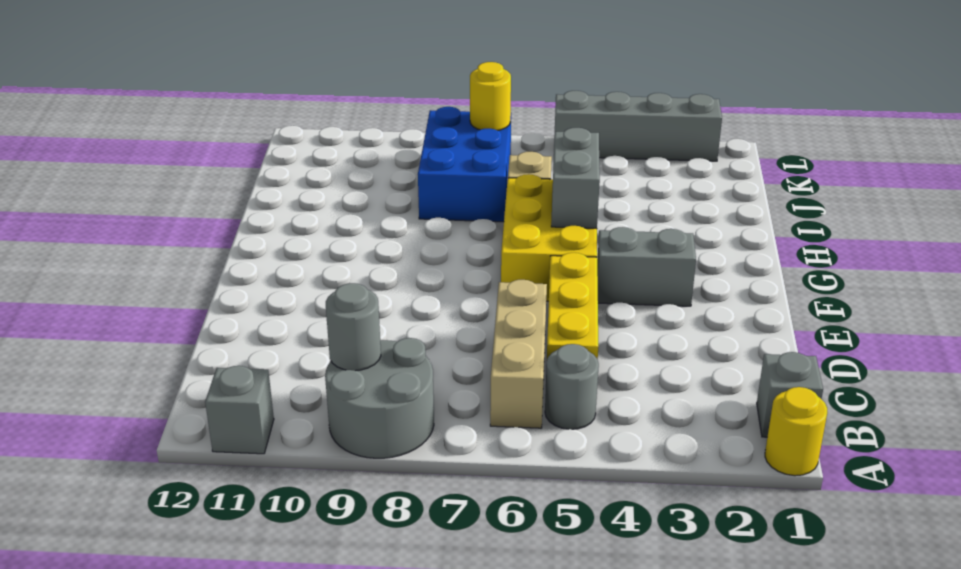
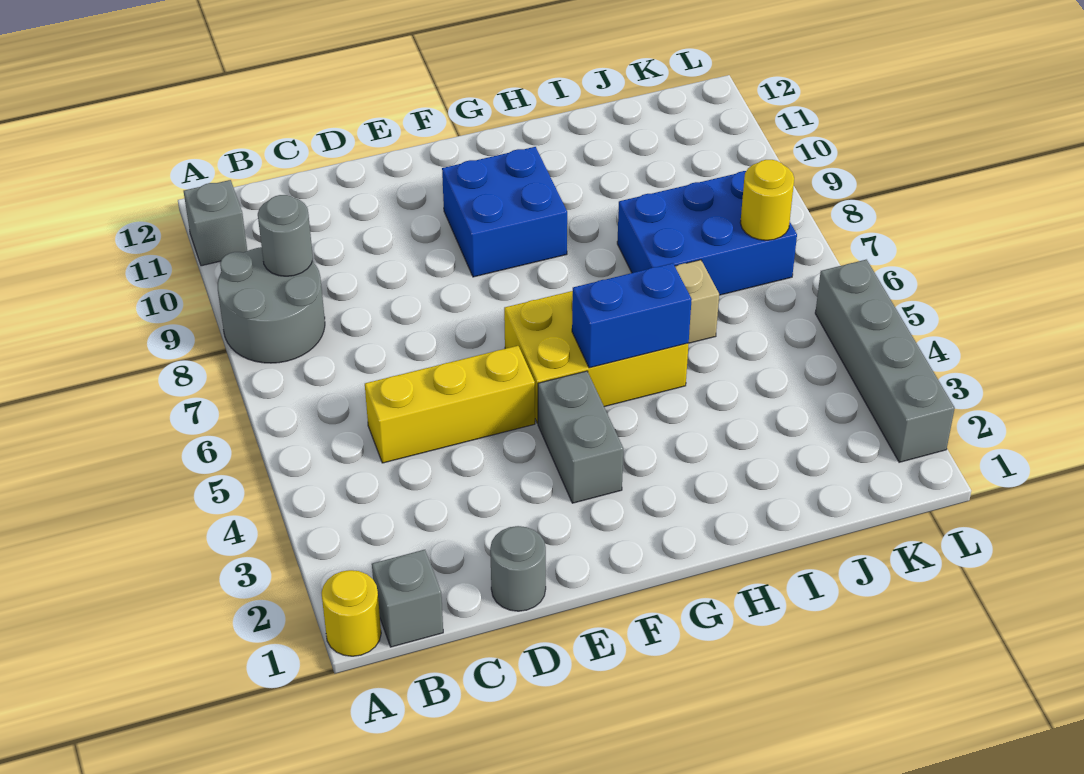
grey round brick B5 level 1 -> grey round brick D1 level 1
tan brick B6:D6 level 1 -> none
none -> blue brick F9:G10 level 1
grey brick G5:H5 level 2 -> blue brick G5:H5 level 2

